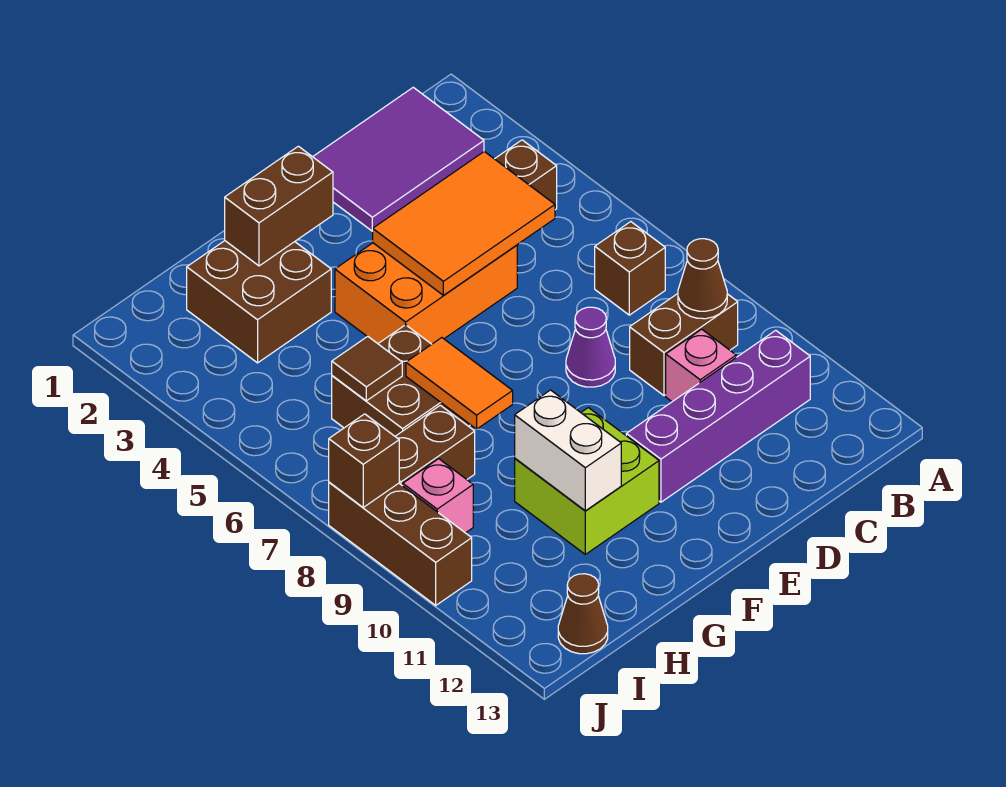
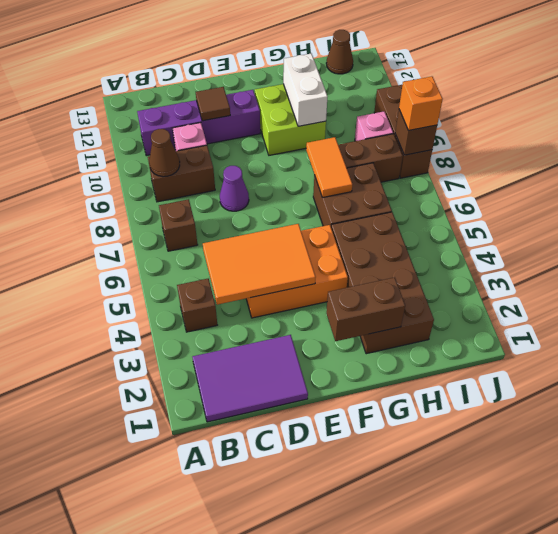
brown brick G2:H3 level 1 -> brown brick G2:H5 level 1
brown tile H6 level 2 -> brown tile D11 level 2
none -> orange brick J8 level 3

